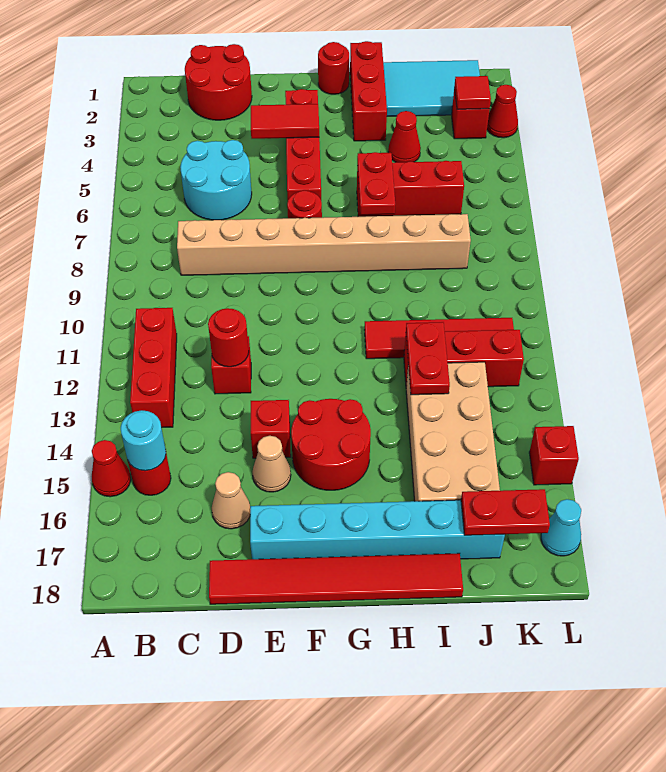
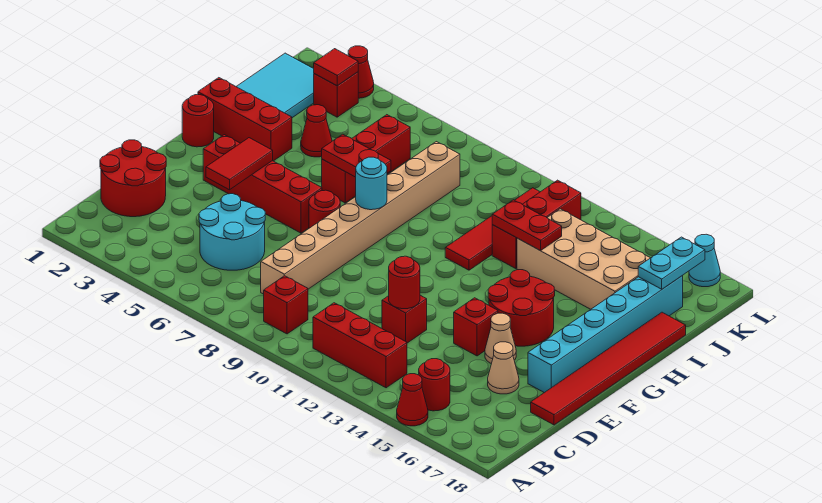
cyan round brick B15 level 2 -> cyan round brick G8 level 2
red plate J17:K17 level 2 -> cyan plate J17:K17 level 2
red brick L15 level 1 -> red brick B9 level 1

